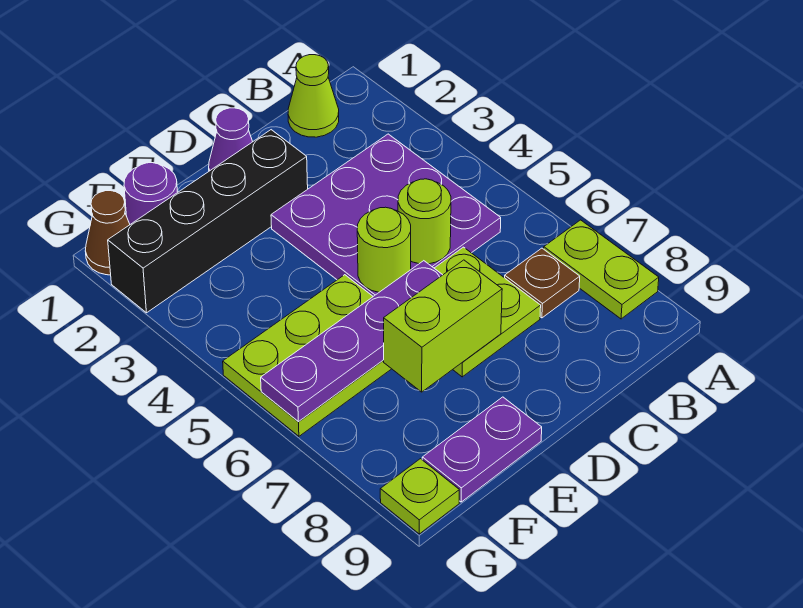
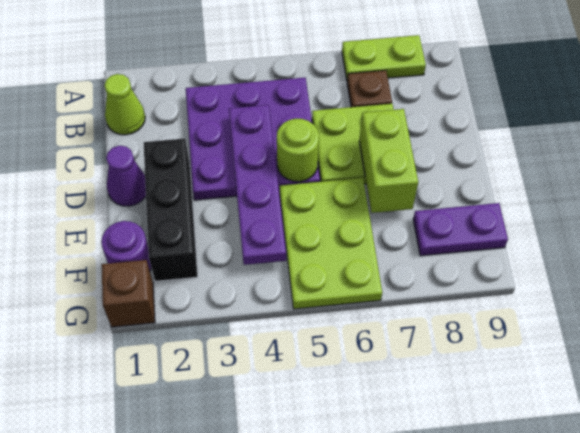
lime round brick C5 level 2 -> none
black brick D2:G2 level 1 -> black brick D2:F2 level 1
purple plate D6:G6 level 2 -> purple plate C4:F4 level 2
purple plate E9:F9 level 1 -> purple plate F8:F9 level 1
brown cone G1 level 1 -> brown brick G1 level 1
lime plate G9 level 1 -> none

